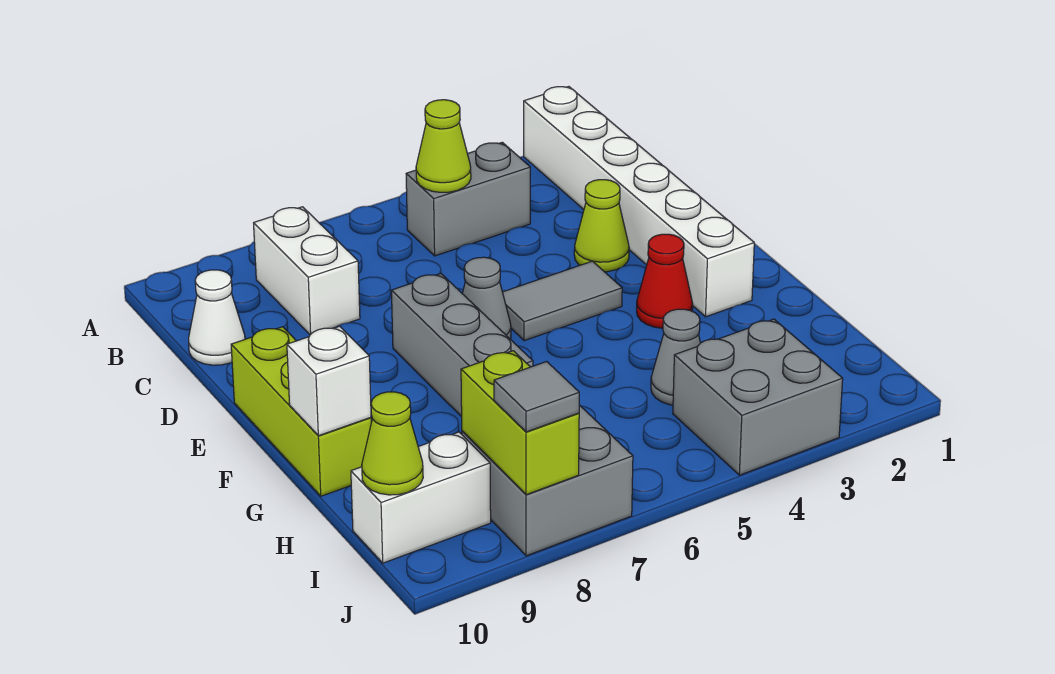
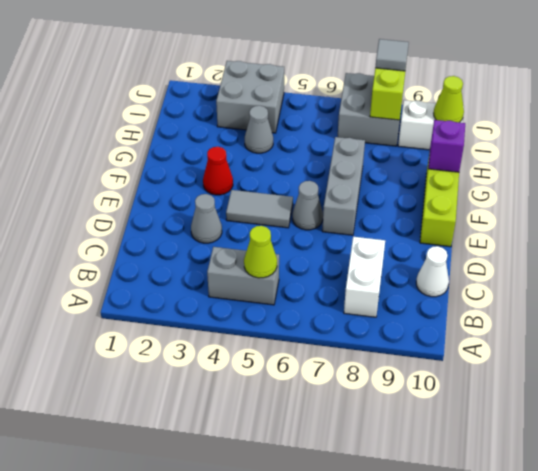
white brick A2:F2 level 1 -> none
lime cone D3 level 1 -> grey cone D3 level 1
white brick G10 level 2 -> purple brick G10 level 2

